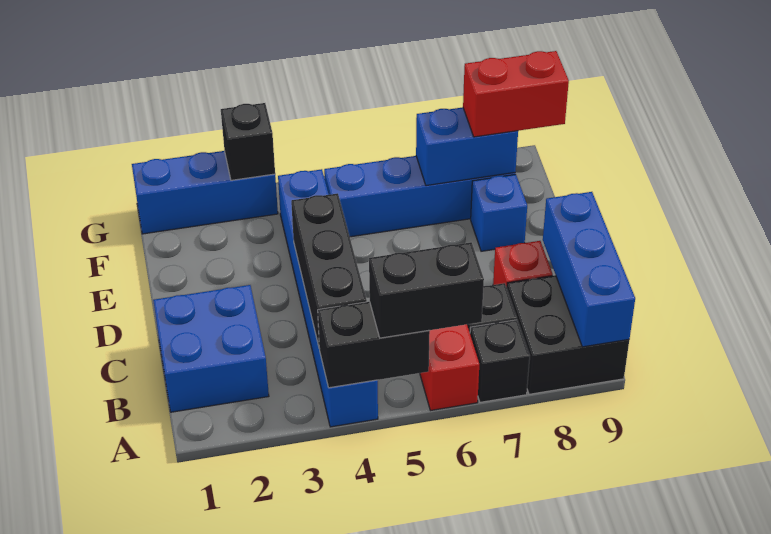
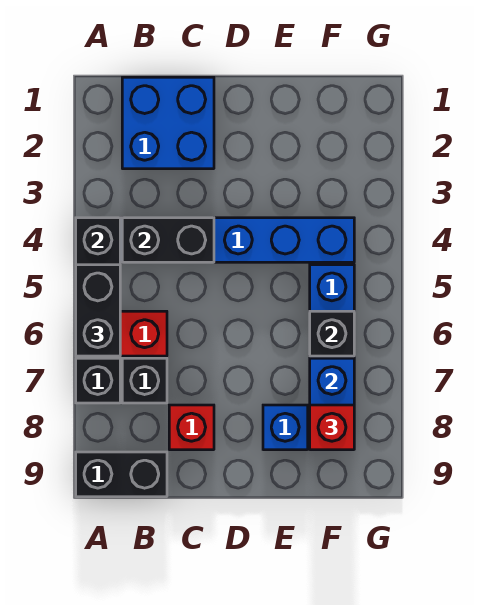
black brick A8:B9 level 1 -> black brick A9:B9 level 1
blue brick A9:C9 level 2 -> none
black brick B4:D4 level 2 -> black brick B4:C4 level 2
red brick F8:F9 level 3 -> red brick F8 level 3
blue brick G1:G3 level 1 -> none
black brick G3 level 2 -> black brick F6 level 2

